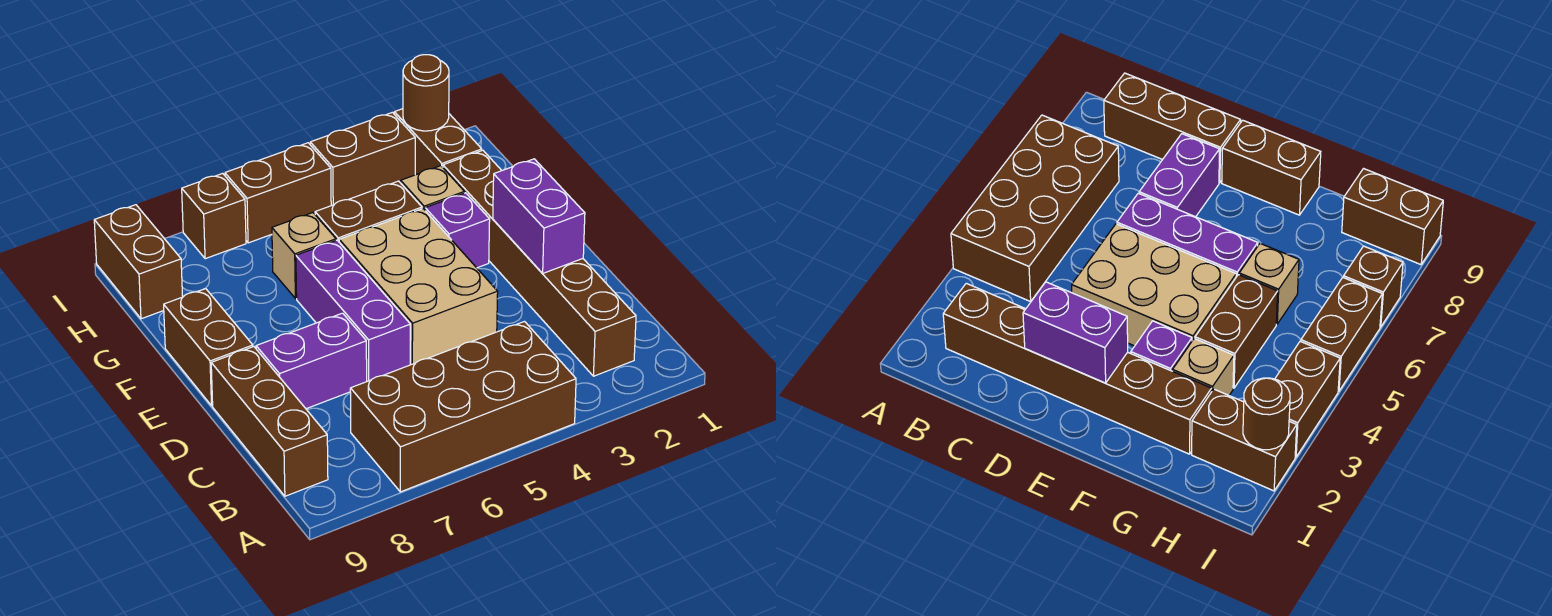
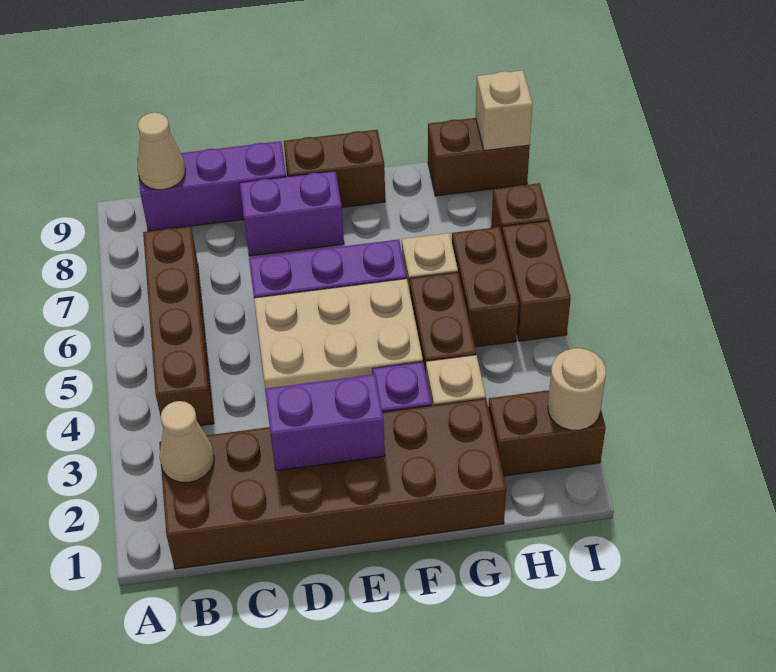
brown brick A4:B7 level 1 -> brown brick B4:B7 level 1
brown brick B2:G2 level 1 -> brown brick B1:G2 level 1
none -> tan cone B2 level 2
brown brick B9:D9 level 1 -> purple brick B9:D9 level 1
none -> tan cone B9 level 2
purple brick D7:D8 level 1 -> purple brick D8:E8 level 1
brown round brick I2 level 2 -> tan round brick I2 level 2
brown brick I3:I4 level 1 -> brown brick H5:H6 level 1
none -> tan brick I9 level 2

